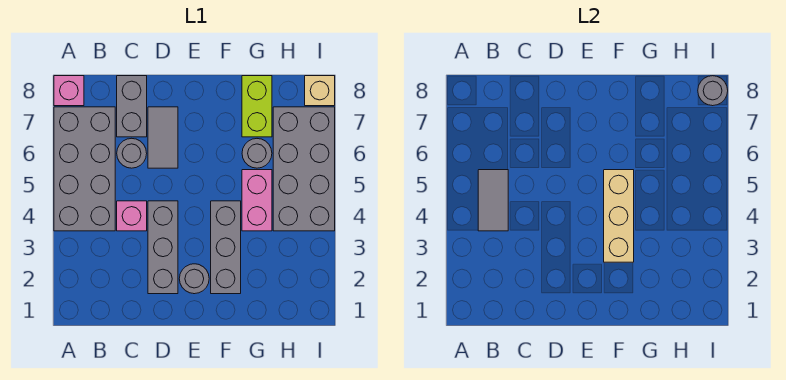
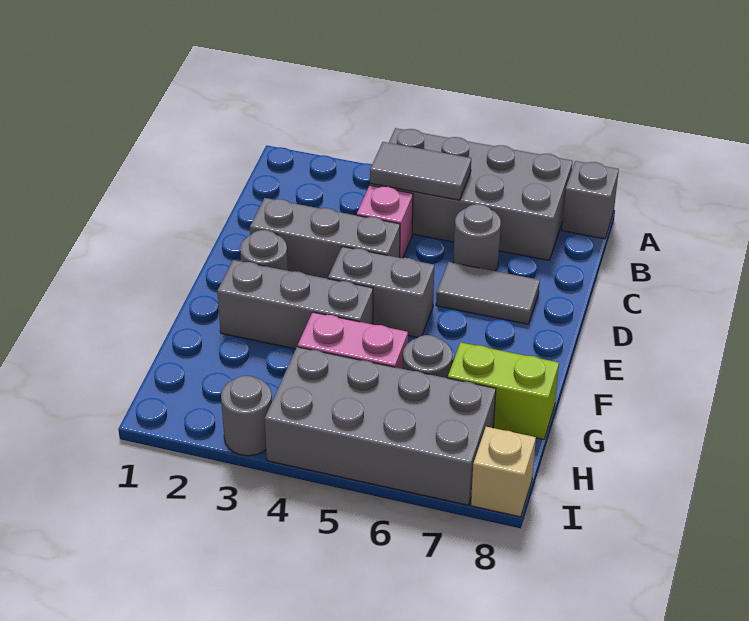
pink brick A8 level 1 -> grey brick A8 level 1
grey brick C7:C8 level 1 -> grey brick E4:E5 level 1
tan brick F3:F5 level 2 -> none
grey round brick I8 level 2 -> grey round brick I3 level 1

